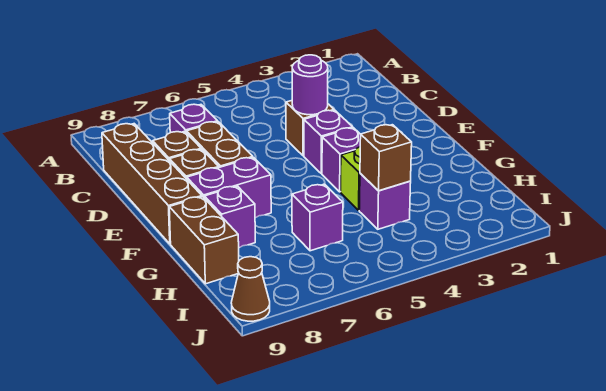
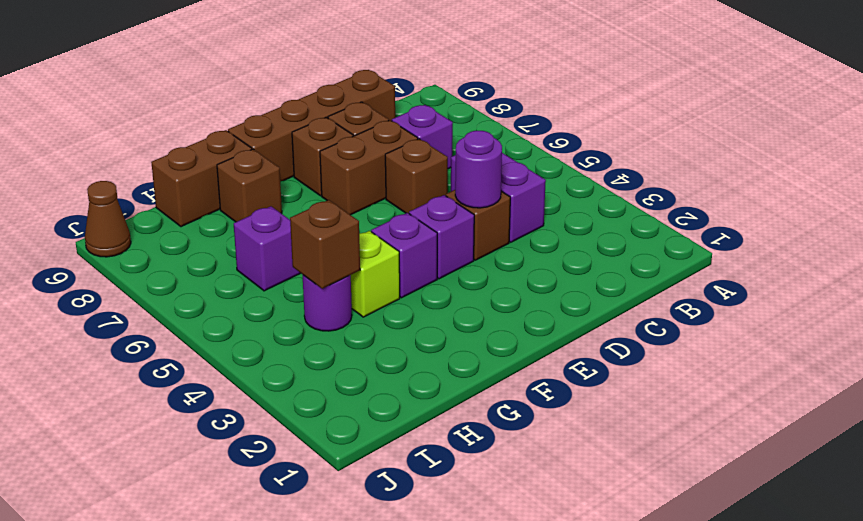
none -> brown brick D6 level 1
purple brick F7:F8 level 1 -> purple brick C4:C5 level 1
purple brick G8 level 1 -> brown brick G8 level 1
purple brick H4 level 1 -> purple round brick H4 level 1

